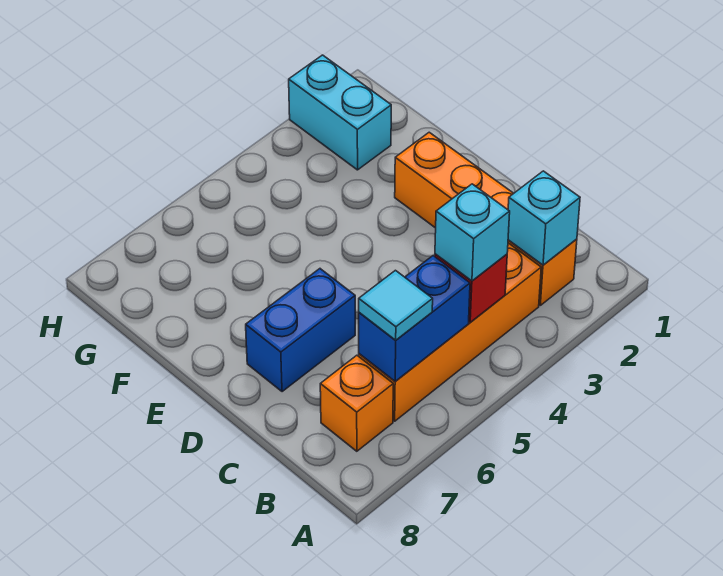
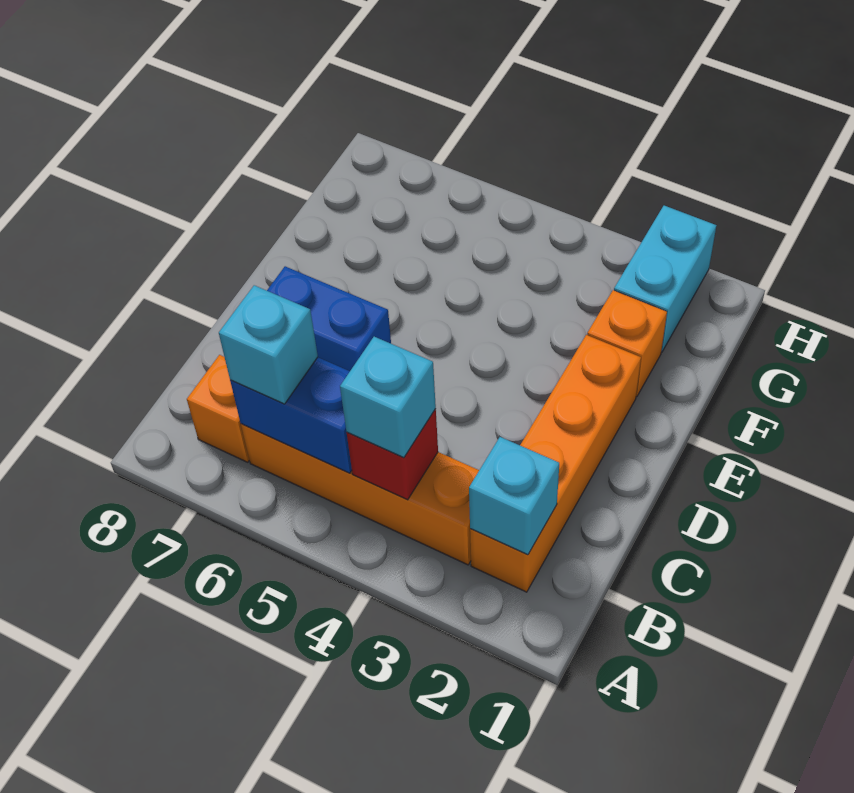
cyan tile B6 level 3 -> cyan brick B6 level 3
none -> orange brick F2 level 1

